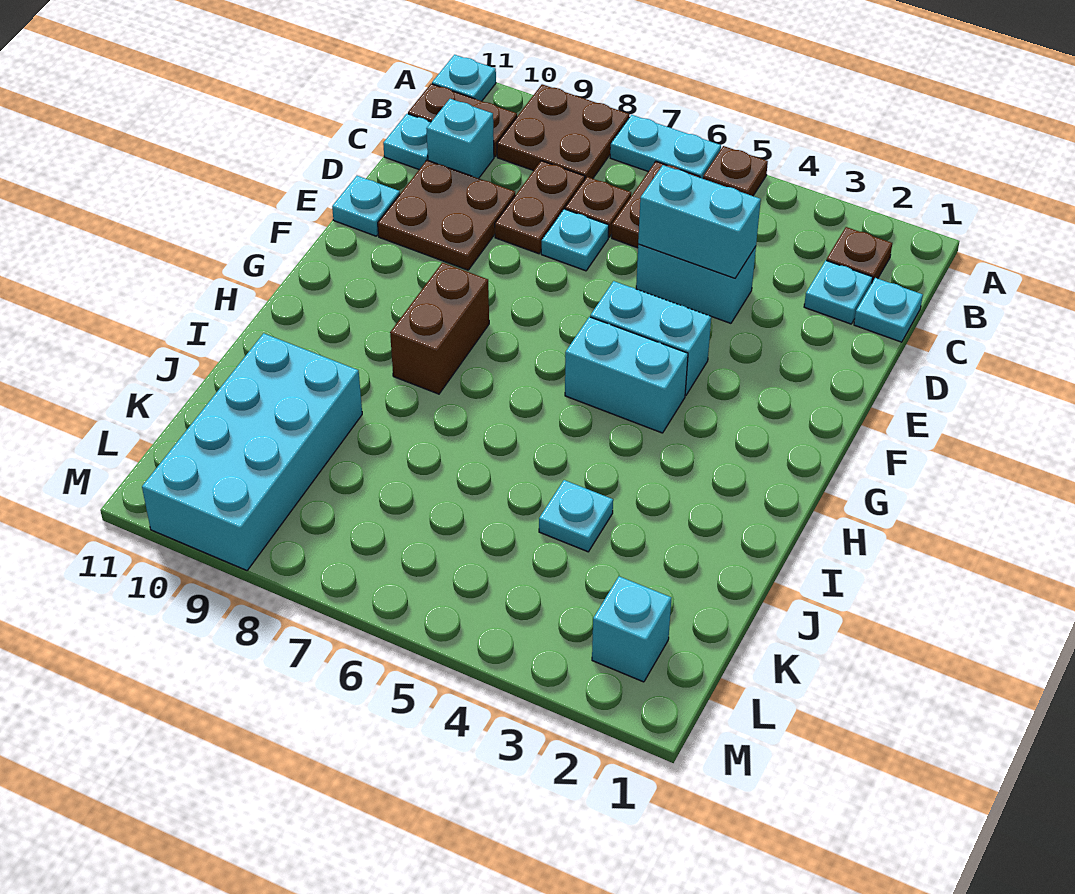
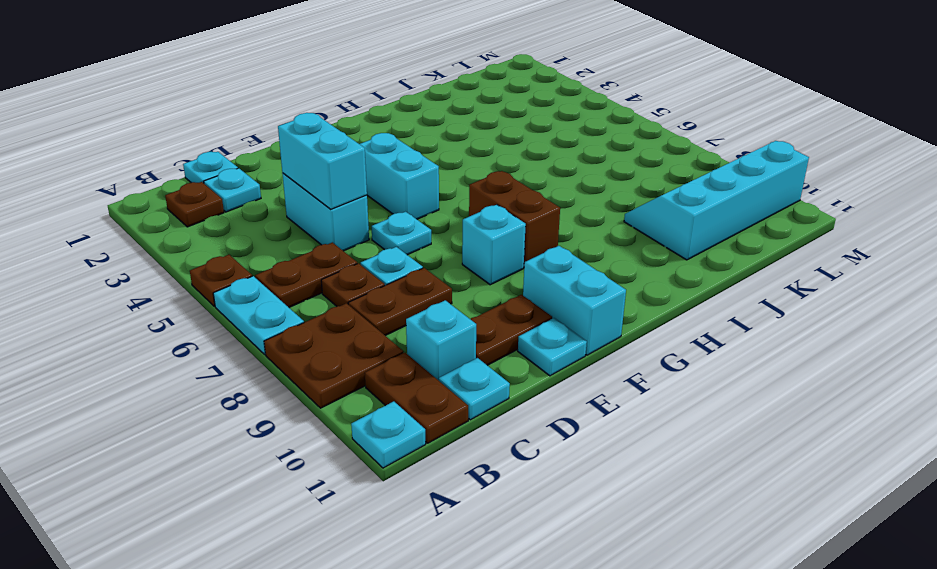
brown plate D9:E10 level 1 -> brown plate D10:E10 level 1
cyan brick G4:G5 level 1 -> cyan brick F10:F11 level 1
brown brick G8:H8 level 1 -> brown brick G7:G8 level 1
cyan plate J4 level 1 -> cyan plate E6 level 1
cyan brick J9:M10 level 1 -> cyan slope J9:M10 level 1 top 10
cyan brick L2 level 1 -> cyan brick F8 level 1

